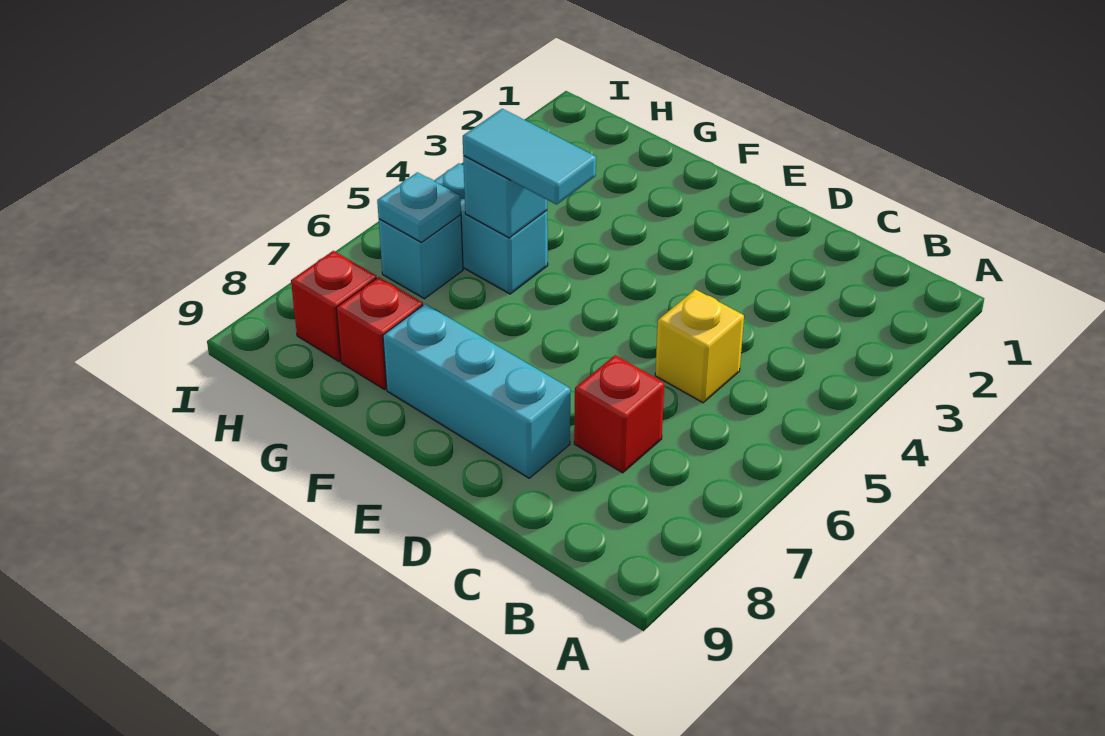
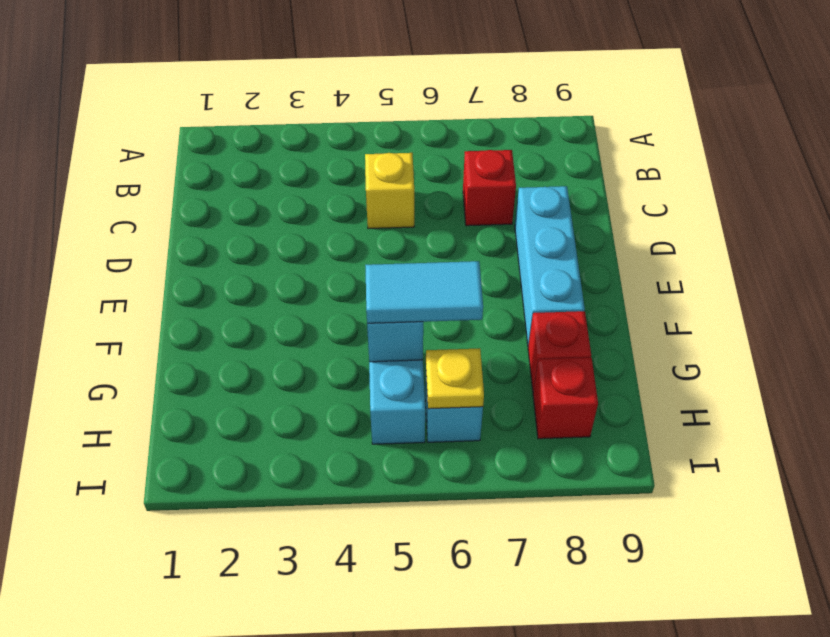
cyan tile F5:G5 level 3 -> cyan tile G5:G6 level 3
cyan plate H6 level 2 -> yellow plate H6 level 2

